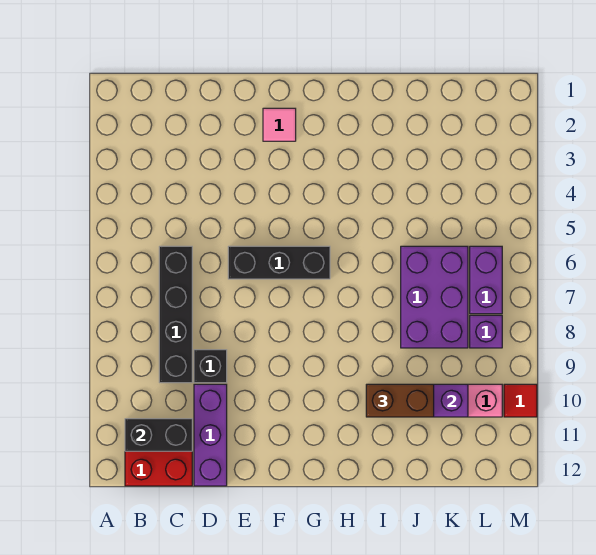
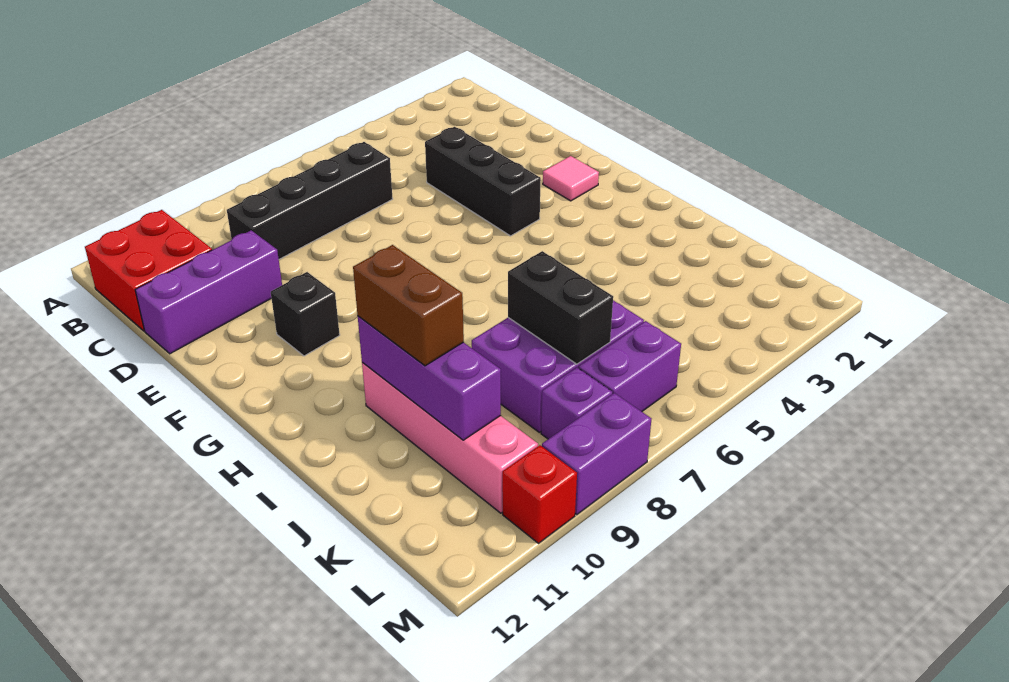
black brick B11:C11 level 2 -> black brick J7:K7 level 2
black brick D9 level 1 -> black brick F10 level 1
black brick E6:G6 level 1 -> black brick D4:F4 level 1
none -> purple brick M8:M9 level 1
red tile M10 level 1 -> red brick M10 level 1

